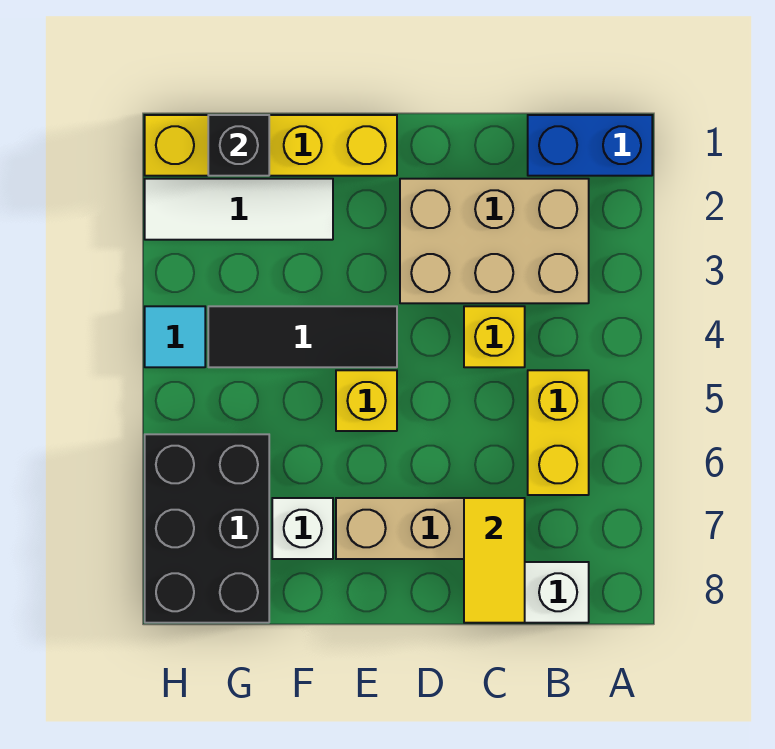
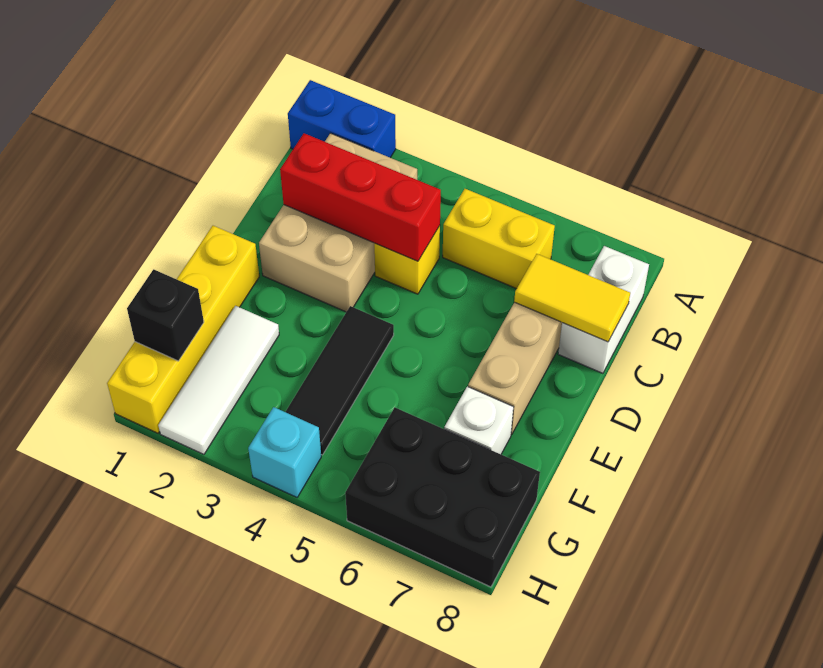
blue brick A1:B1 level 1 -> blue brick A1:A2 level 1
none -> red brick C2:C4 level 2
yellow brick E5 level 1 -> none
cyan tile H4 level 1 -> cyan brick H4 level 1

